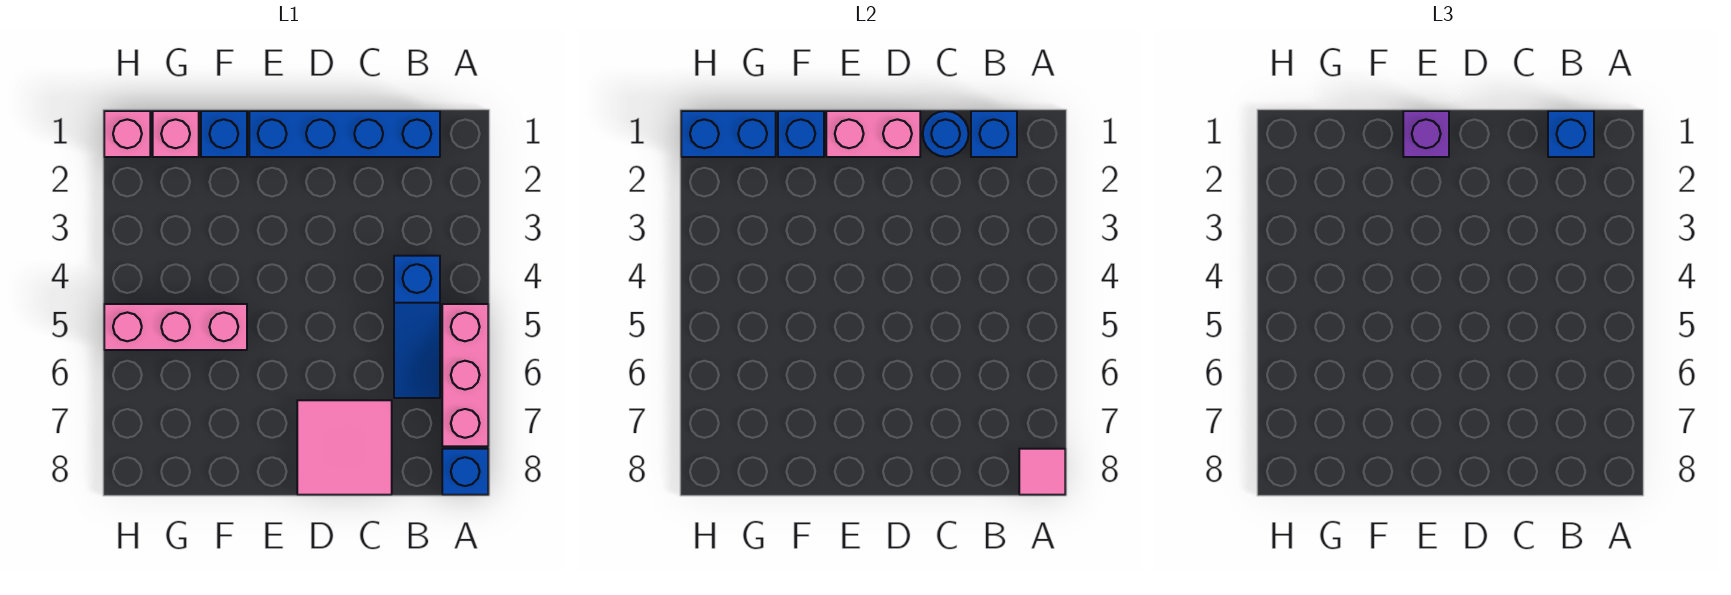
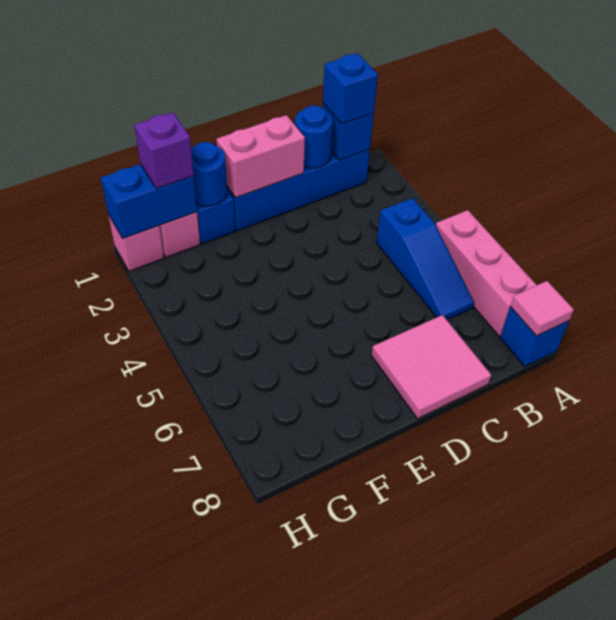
purple brick E1 level 3 -> purple brick G1 level 3
blue brick F1 level 2 -> blue round brick F1 level 2
pink brick F5:H5 level 1 -> none

